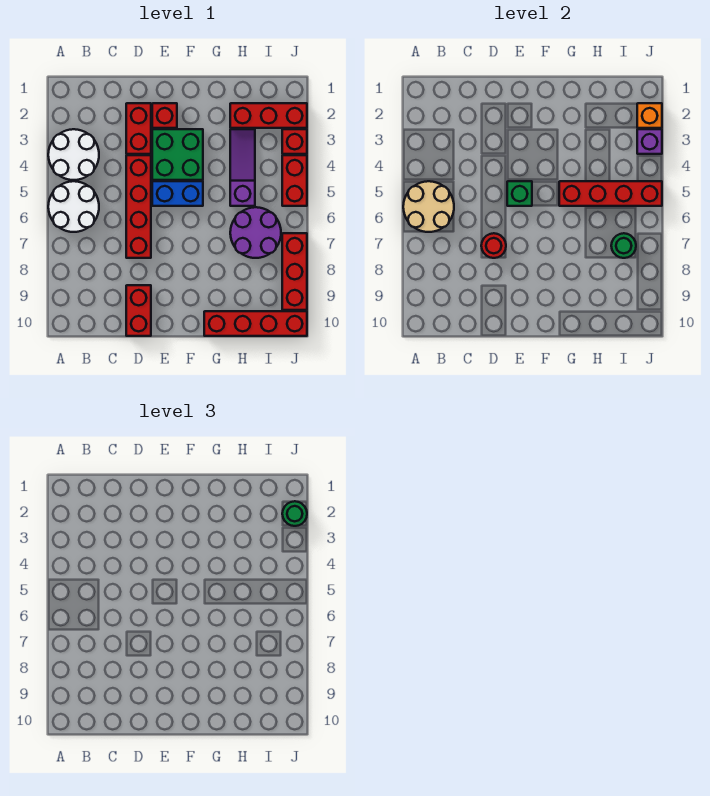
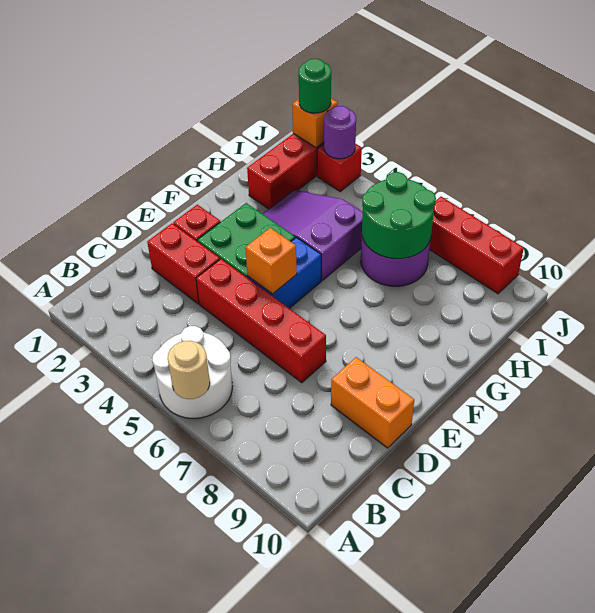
white round brick A3:B4 level 1 -> none
tan round brick A5:B6 level 2 -> tan round brick A6 level 2
red round brick D7 level 2 -> none
red brick D9:D10 level 1 -> orange brick D9:D10 level 1
green brick E5 level 2 -> orange brick E5 level 2
red brick G5:J5 level 2 -> none
red brick G10:J10 level 1 -> none
purple slope H3:H5 level 1 top 5 -> purple slope G3:H5 level 1 top 5
green round brick I7 level 2 -> green round brick H6:I7 level 2
purple brick J3 level 2 -> purple round brick J3 level 2
red brick J4:J5 level 1 -> none

